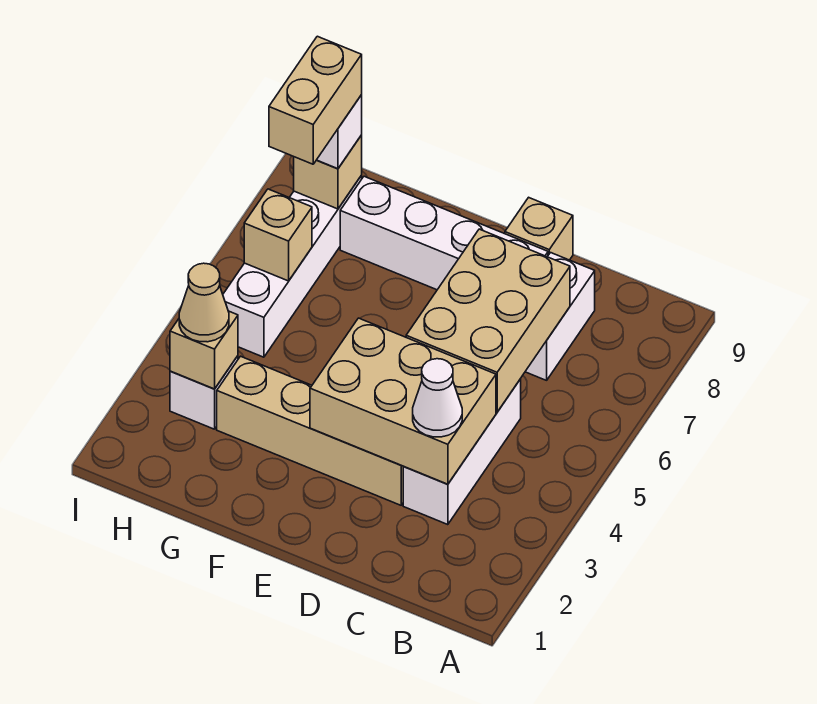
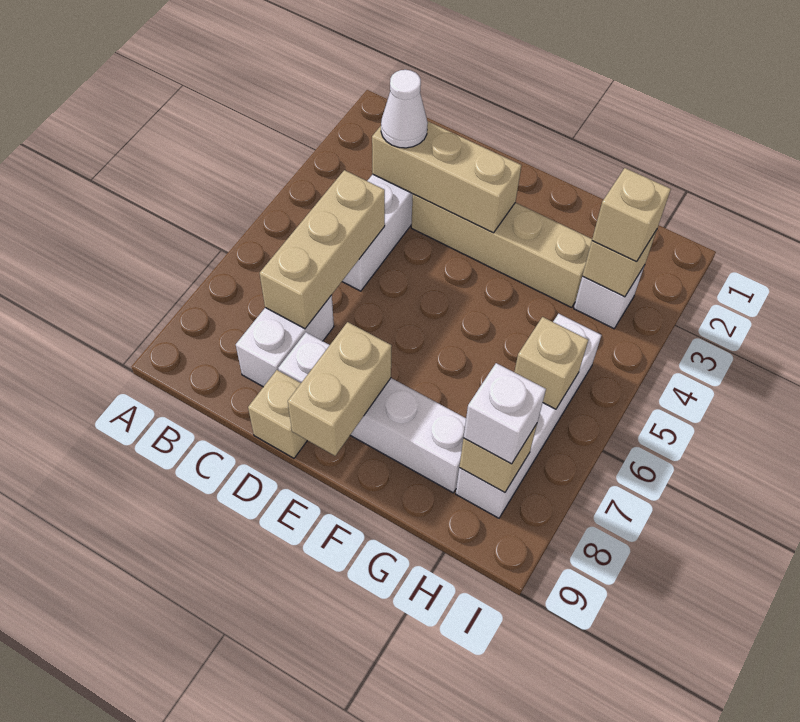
tan brick C3:E4 level 2 -> tan brick C3:E3 level 2
tan brick C5:D7 level 2 -> tan brick C5:C7 level 2
tan cone H3 level 3 -> tan brick H3 level 3
tan brick H7:H8 level 4 -> tan brick E8:E9 level 2

